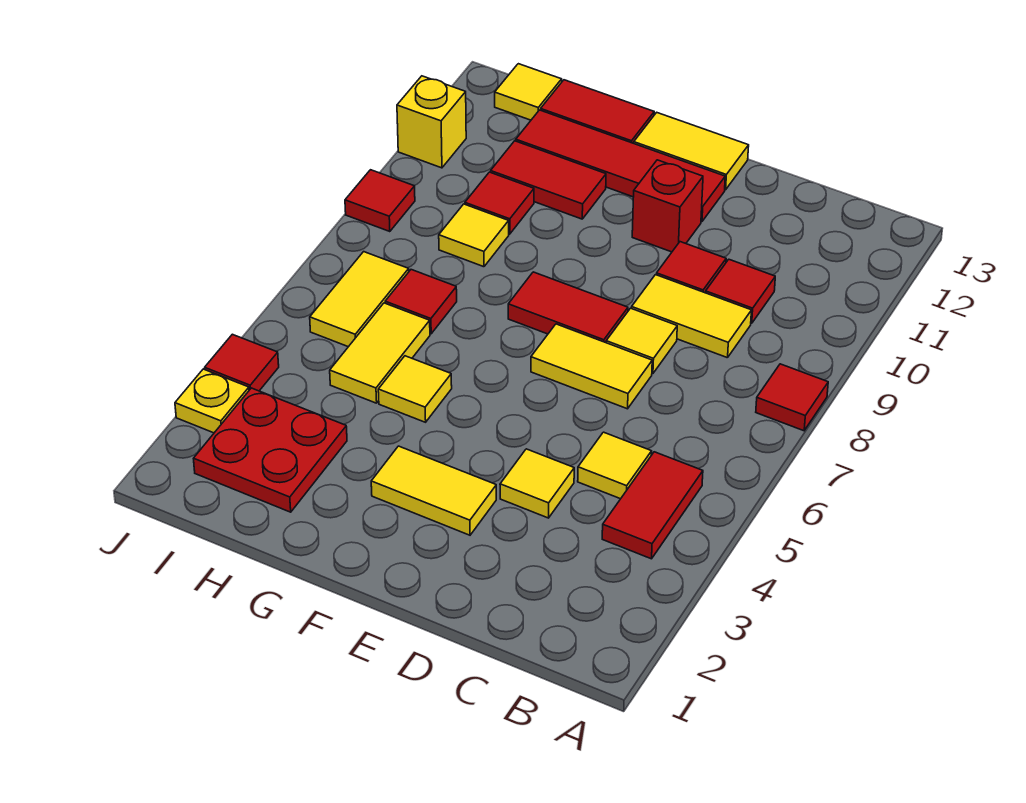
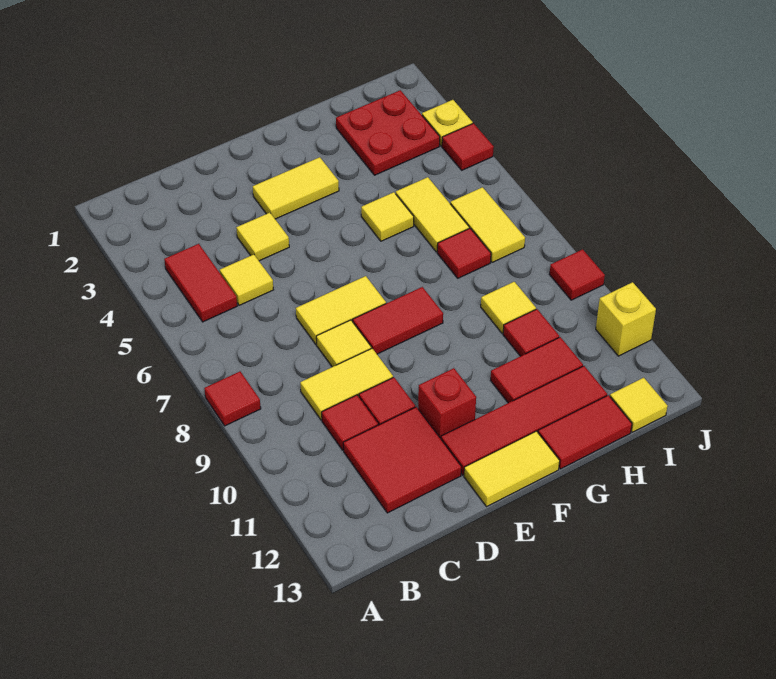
none -> red tile C11:D12 level 1

